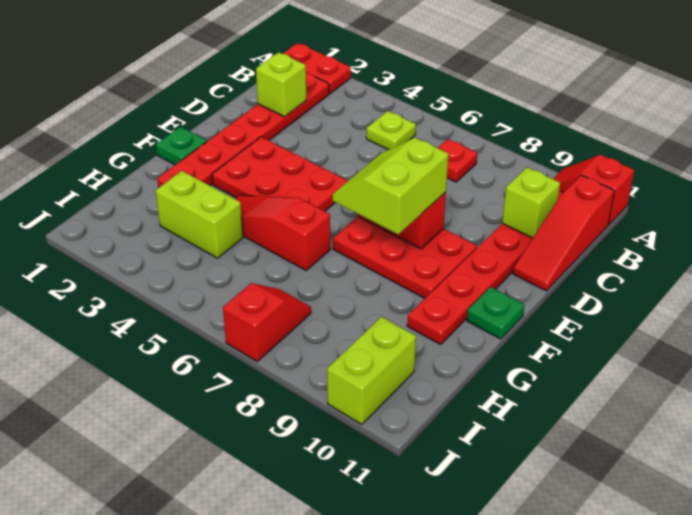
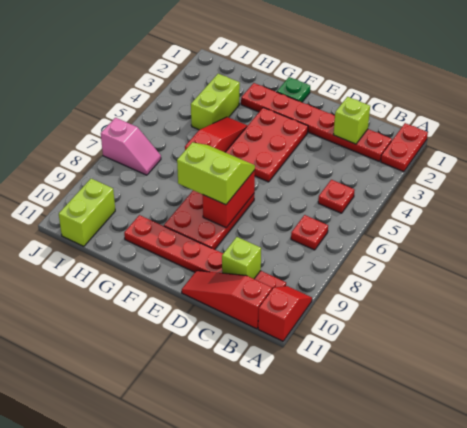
lime plate B5 level 1 -> red plate B5 level 1
green plate F11 level 1 -> none
red slope I7:J7 level 1 top J -> pink slope I7:J7 level 1 top J
lime brick I10:J10 level 1 -> lime brick I10:I11 level 1

